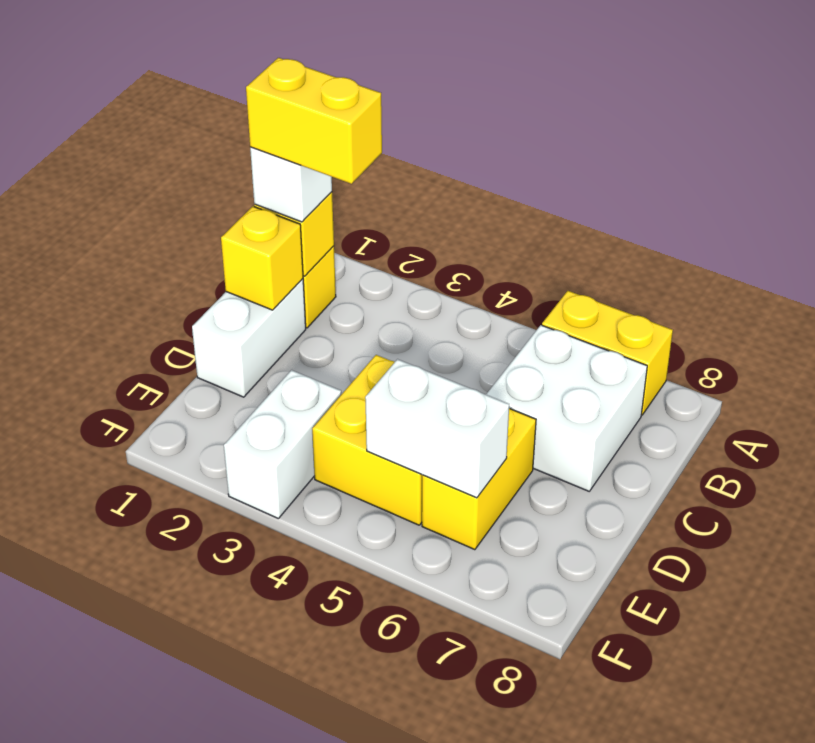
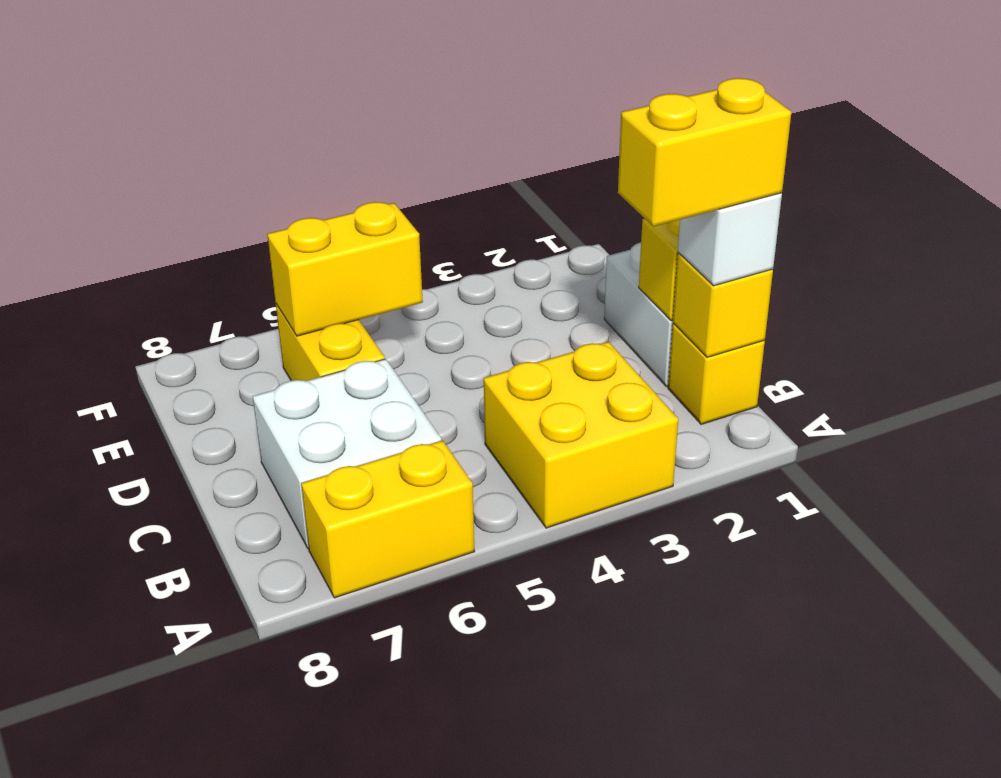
yellow brick D4:E5 level 1 -> yellow brick A3:B4 level 1
white brick E3:F3 level 1 -> none
white brick E5:E6 level 2 -> yellow brick E5:E6 level 2

